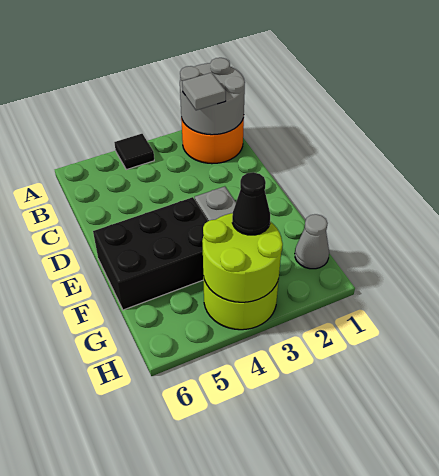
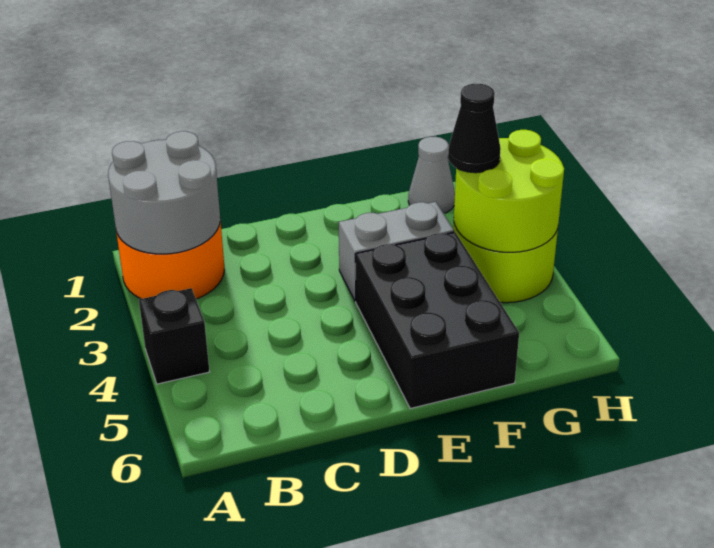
black tile A4 level 1 -> black brick A4 level 1
grey tile B2 level 3 -> none

